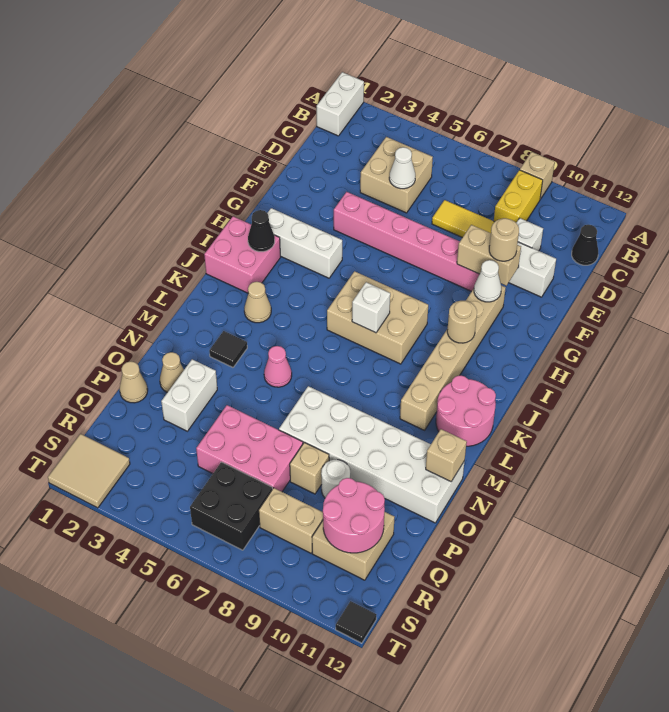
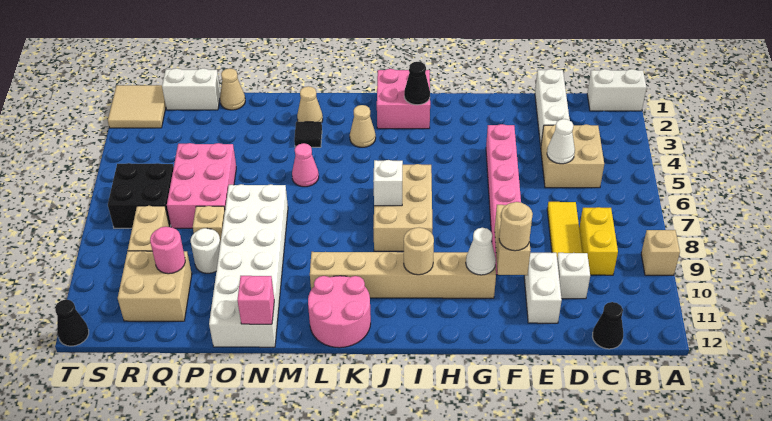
yellow brick B9:C9 level 1 -> yellow brick C8:C9 level 1
white brick H2:H4 level 1 -> white brick D1:D3 level 1
tan brick N12 level 2 -> pink brick N12 level 2
tan cone O2 level 1 -> tan cone M2 level 1
white brick O3:P3 level 1 -> white brick Q1:R1 level 1
pink round brick Q10:R11 level 2 -> pink round brick Q10 level 2
black tile T12 level 1 -> black cone T12 level 1

